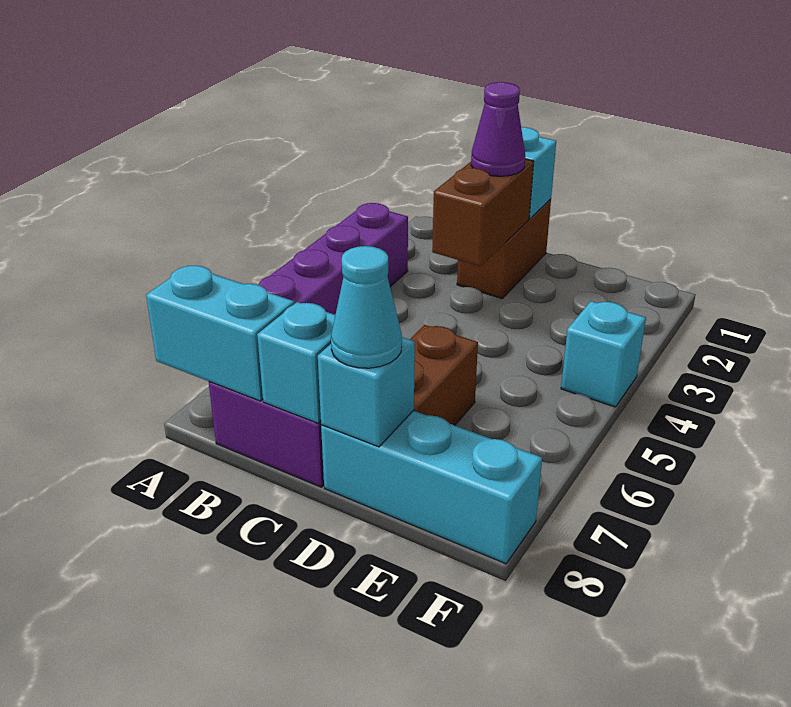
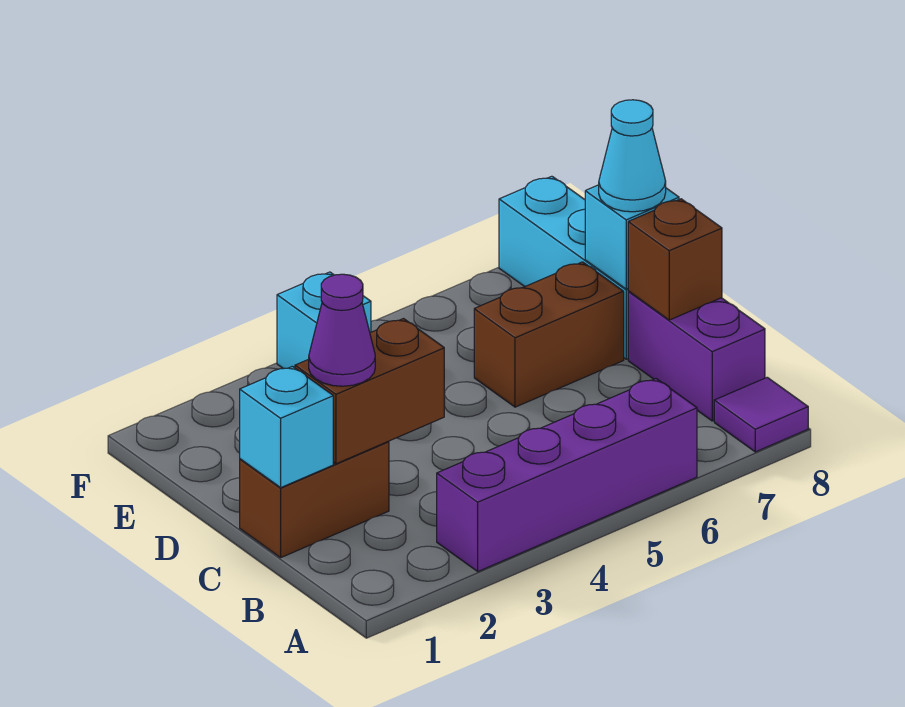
none -> purple tile A8 level 1
cyan brick A8:B8 level 2 -> none
cyan brick C8 level 2 -> brown brick C8 level 2

